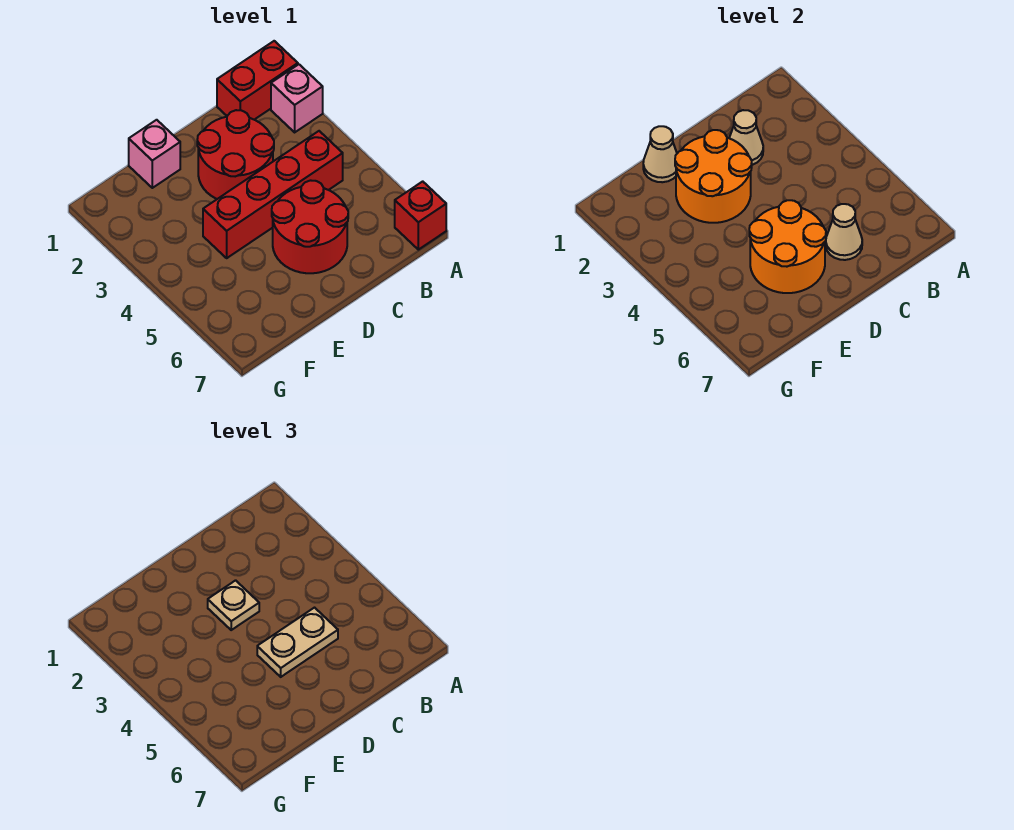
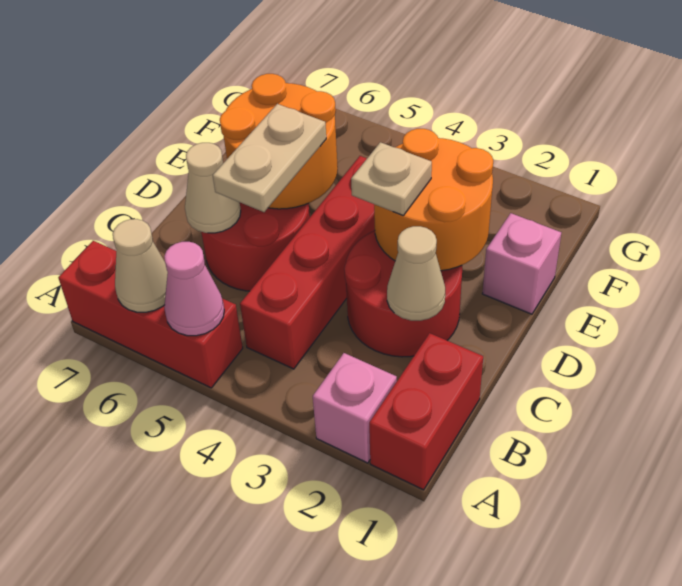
none -> pink cone A5 level 2
red brick A7 level 1 -> red brick A5:A7 level 1
tan cone E1 level 2 -> tan cone A6 level 2

